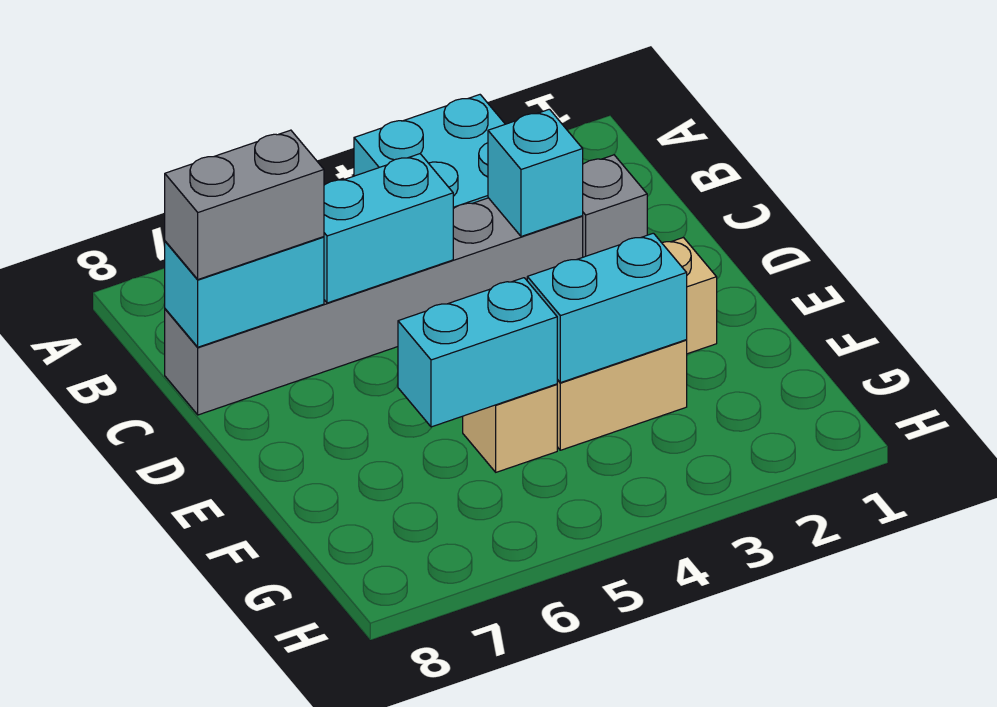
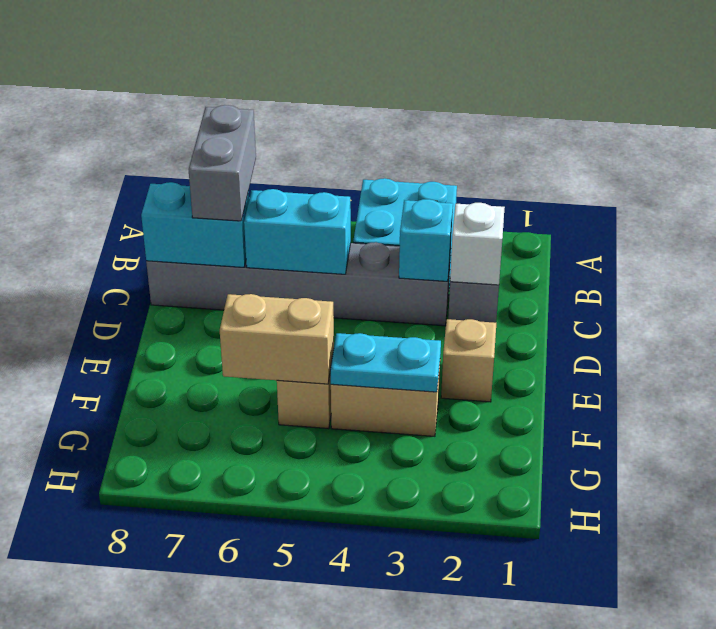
none -> white brick C2 level 2
grey brick C7:C8 level 3 -> grey brick B7:C7 level 3
cyan brick F3:F4 level 2 -> cyan plate F3:F4 level 2
cyan brick F5:F6 level 2 -> tan brick F5:F6 level 2

